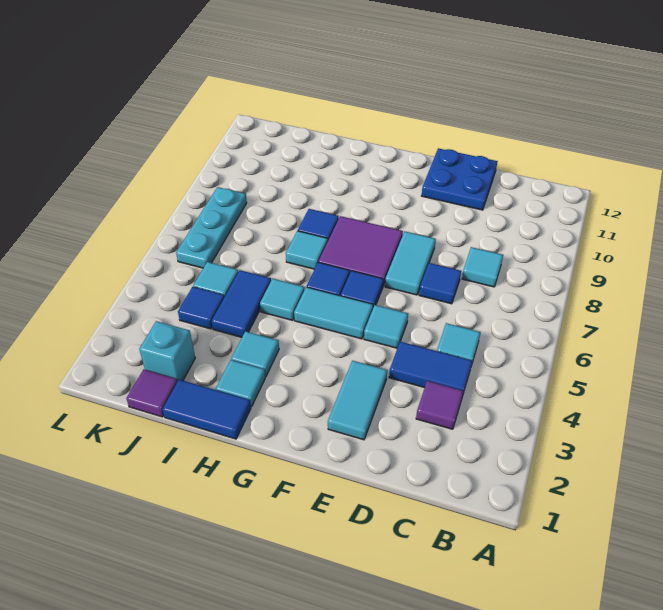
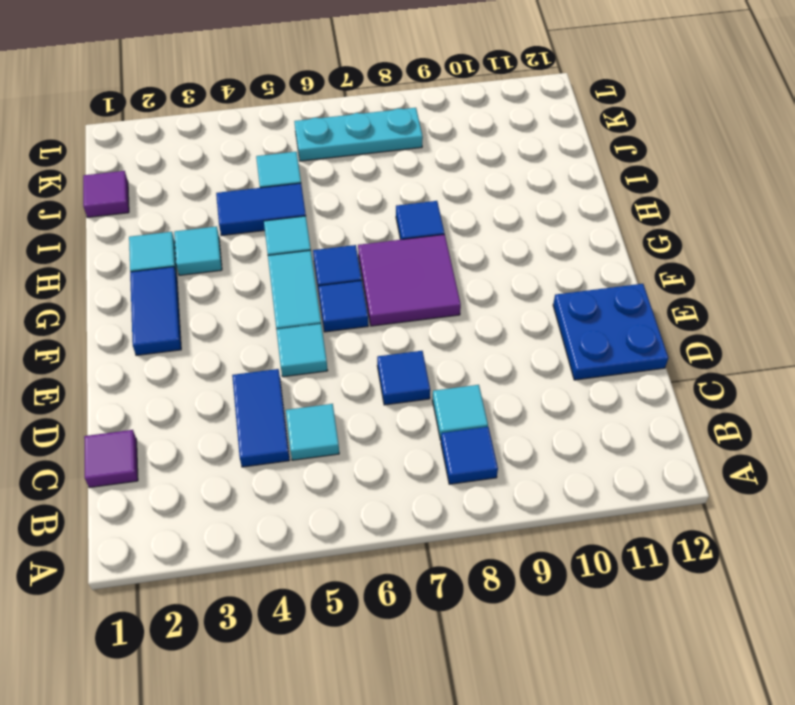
purple tile C3 level 1 -> purple tile C1 level 1
cyan tile E2:E3 level 1 -> none
cyan tile E7:E8 level 1 -> none
blue tile H1:I1 level 1 -> blue tile F2:G2 level 1
cyan tile H7 level 1 -> none
cyan brick J2 level 1 -> none
blue tile J4 level 1 -> blue tile B8 level 1

